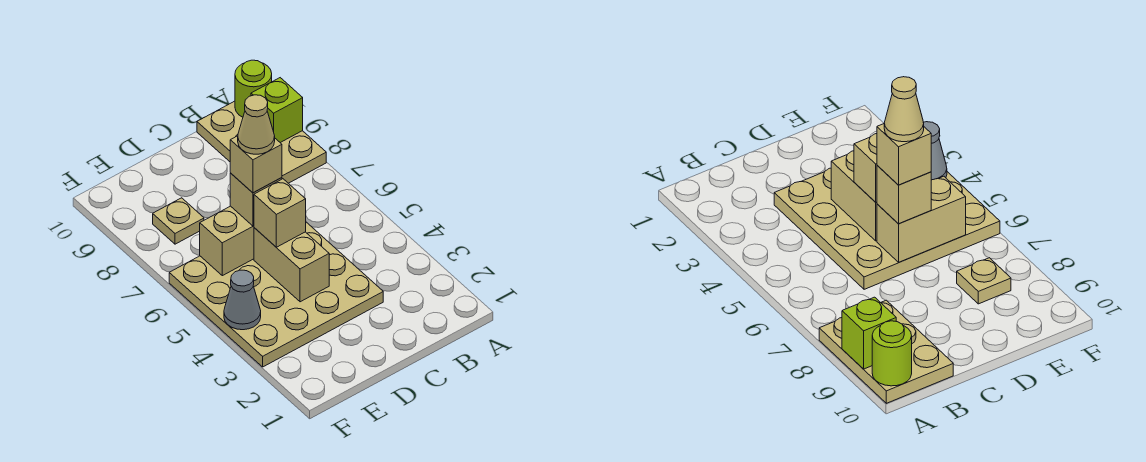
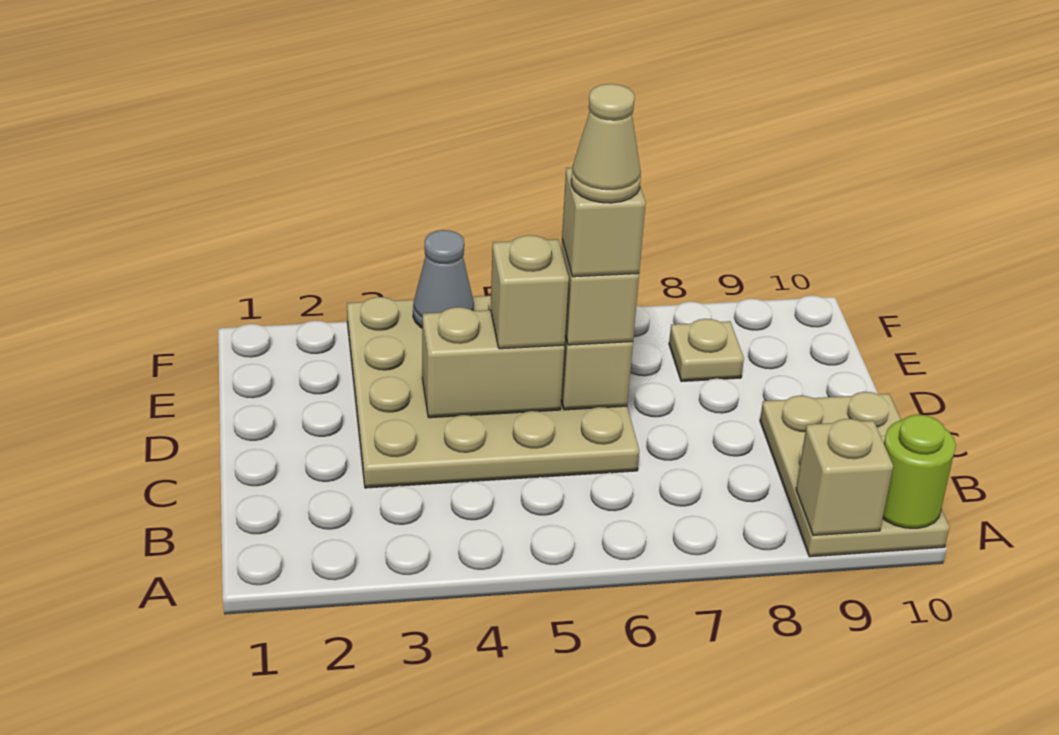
tan plate A8:B10 level 1 -> tan plate A9:C10 level 1
lime brick A9 level 2 -> tan brick A9 level 2

